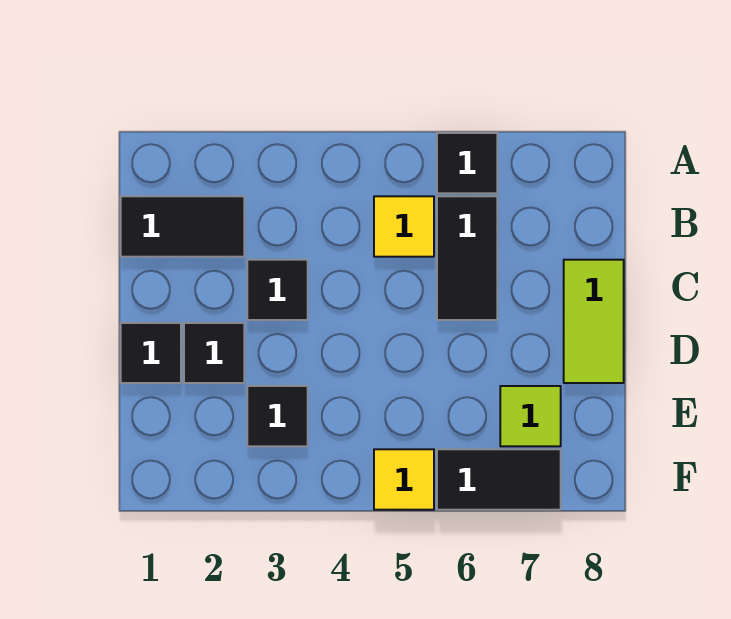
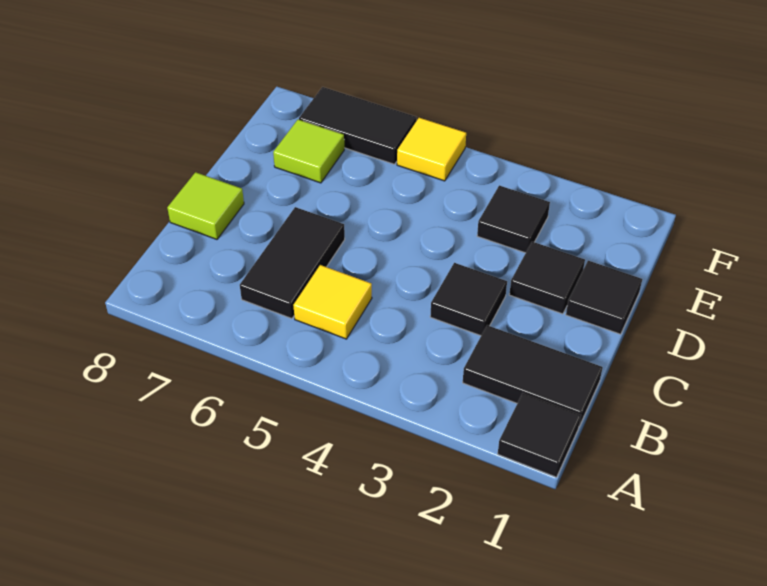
black tile A6 level 1 -> black tile A1 level 1
lime tile C8:D8 level 1 -> lime tile C8 level 1

